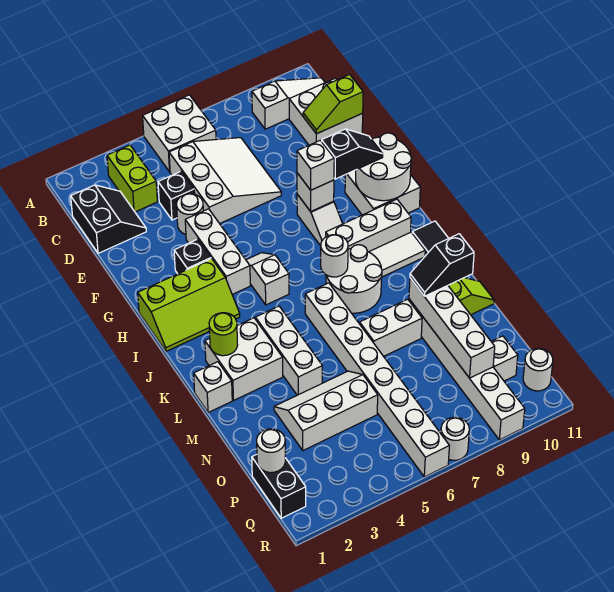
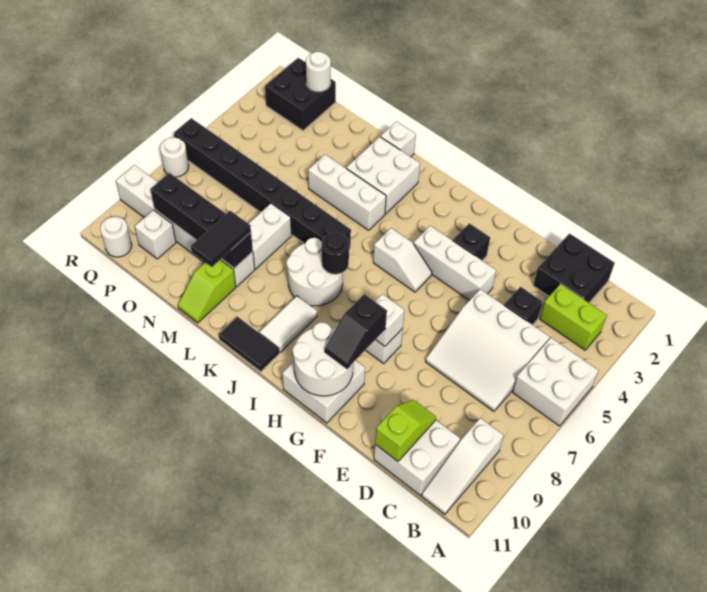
black slope C1:D2 level 1 top 1 -> black brick C1:D2 level 1
white round brick E4 level 1 -> none
white brick G8 level 3 -> none
lime slope H1:I3 level 1 top H -> none
white brick I8:I10 level 1 -> none
white round brick J7 level 2 -> black round brick J7 level 2
lime round brick K2 level 2 -> none
white brick K6:R6 level 1 -> black brick K6:R6 level 1
white brick M9:P9 level 2 -> black brick M9:P9 level 2
black slope M9:M10 level 3 top 10 -> black tile M9:M10 level 3
white slope N3:O5 level 1 top O -> none
black brick P1:Q1 level 1 -> black brick P1:Q2 level 1

